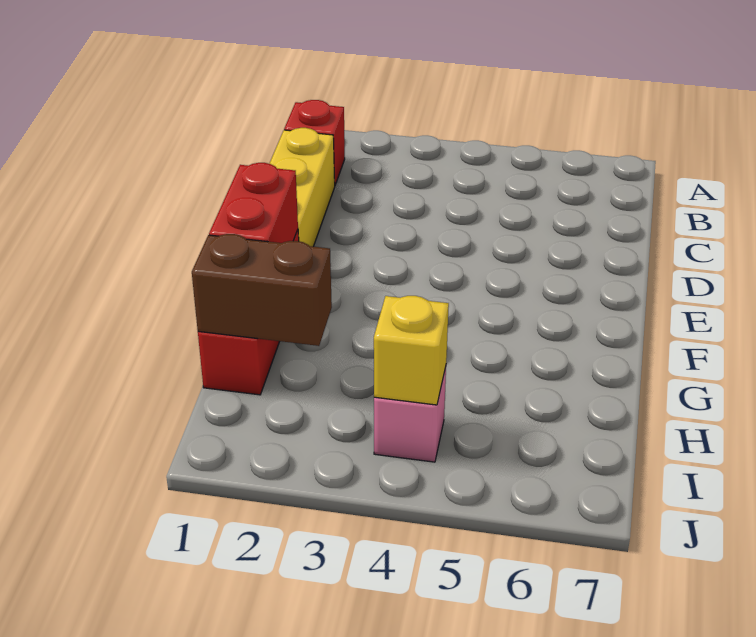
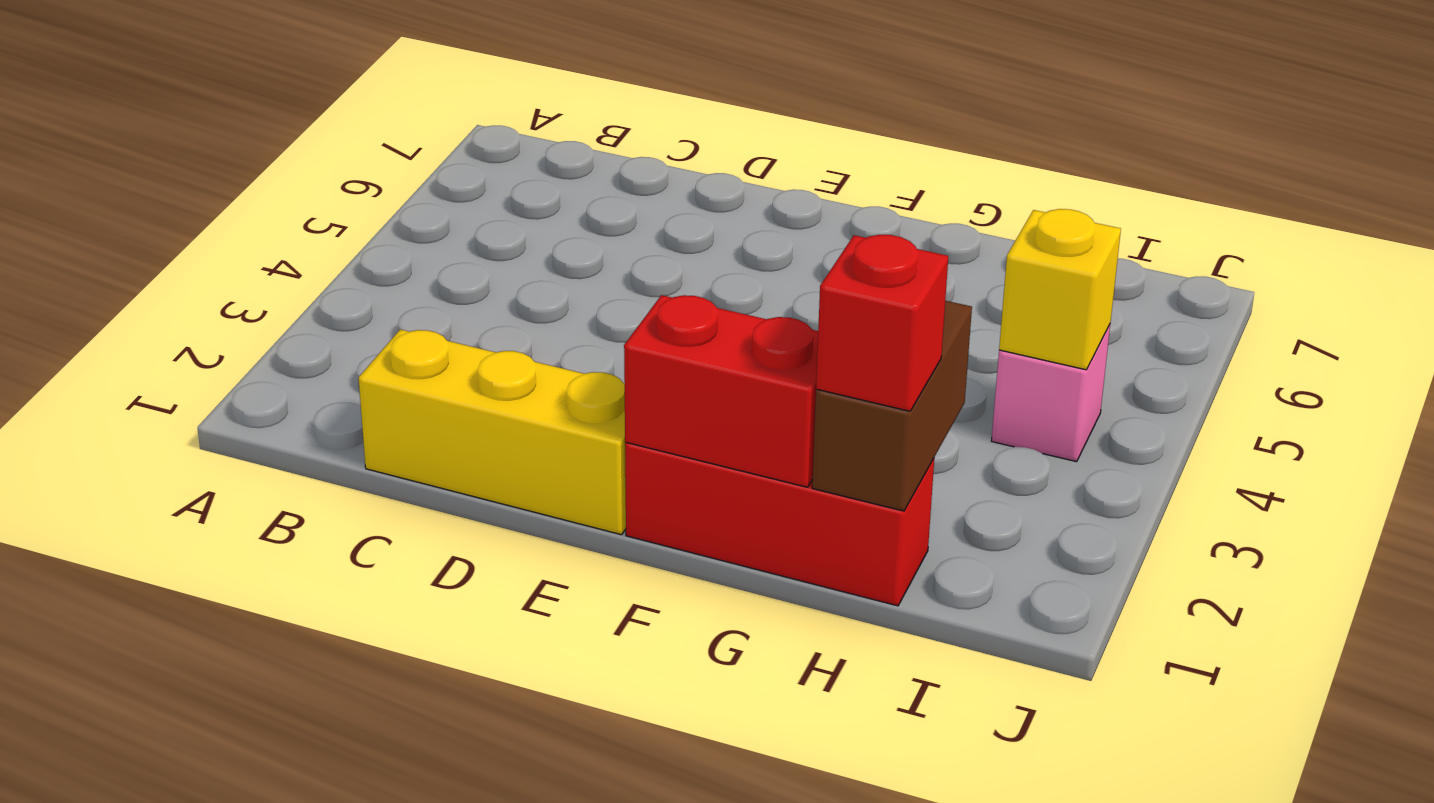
red brick B1 level 1 -> red brick H1 level 3

